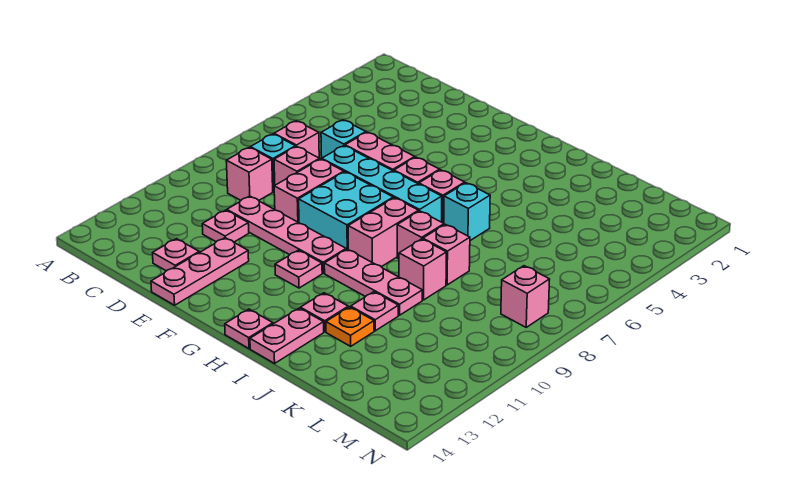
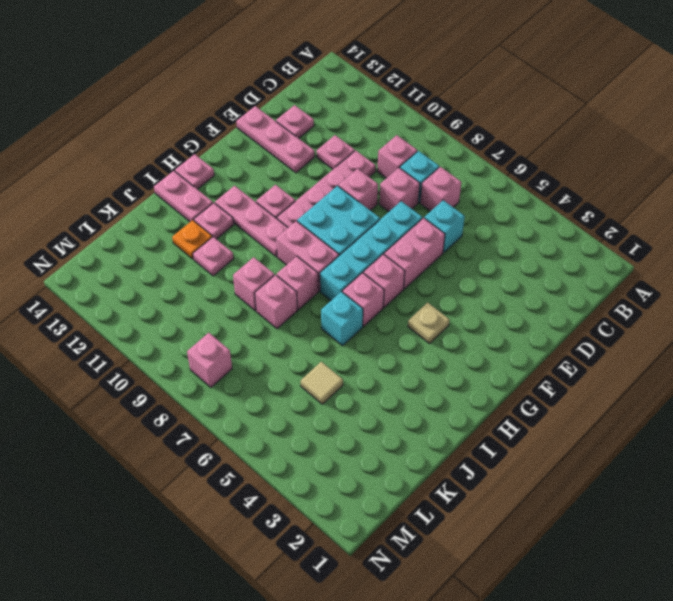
pink brick E8:E9 level 1 -> pink brick E9 level 1
none -> tan plate G4 level 1
pink plate H10:J10 level 1 -> pink plate H10:H12 level 1
none -> tan tile K5 level 1

